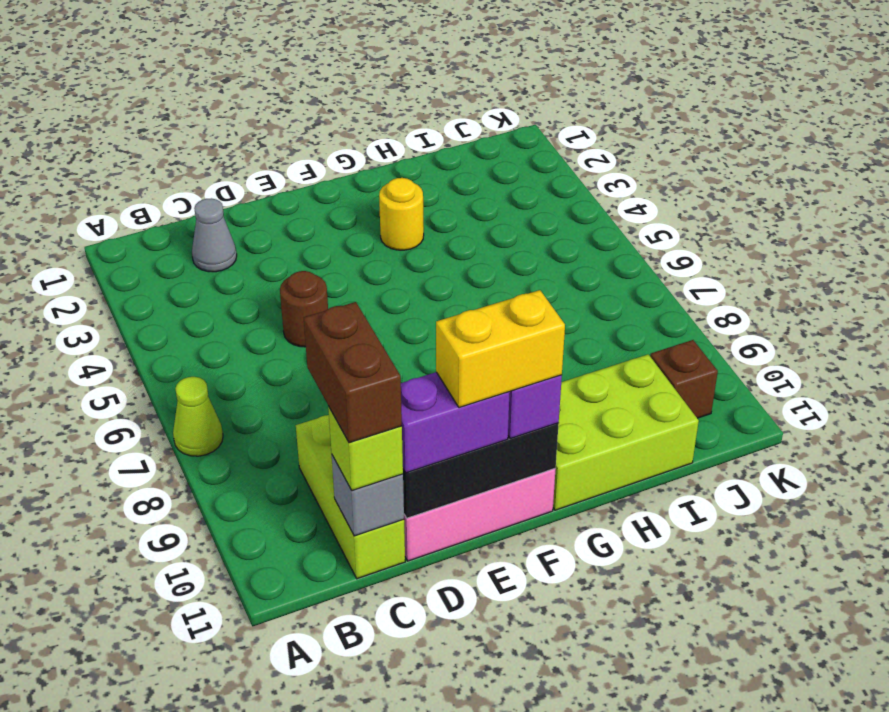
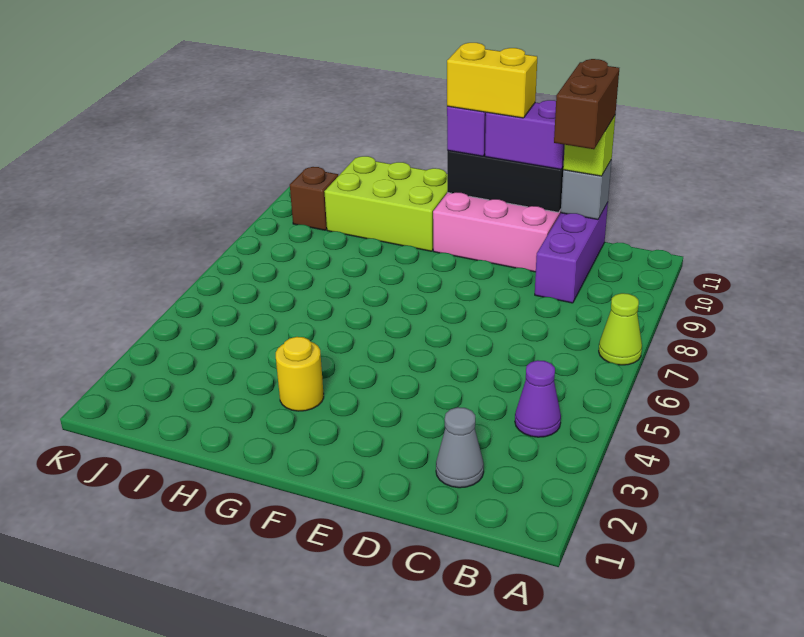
none -> purple cone B4 level 1
lime brick C9:C11 level 1 -> purple brick C9:C11 level 1
brown round brick D5 level 1 -> none

